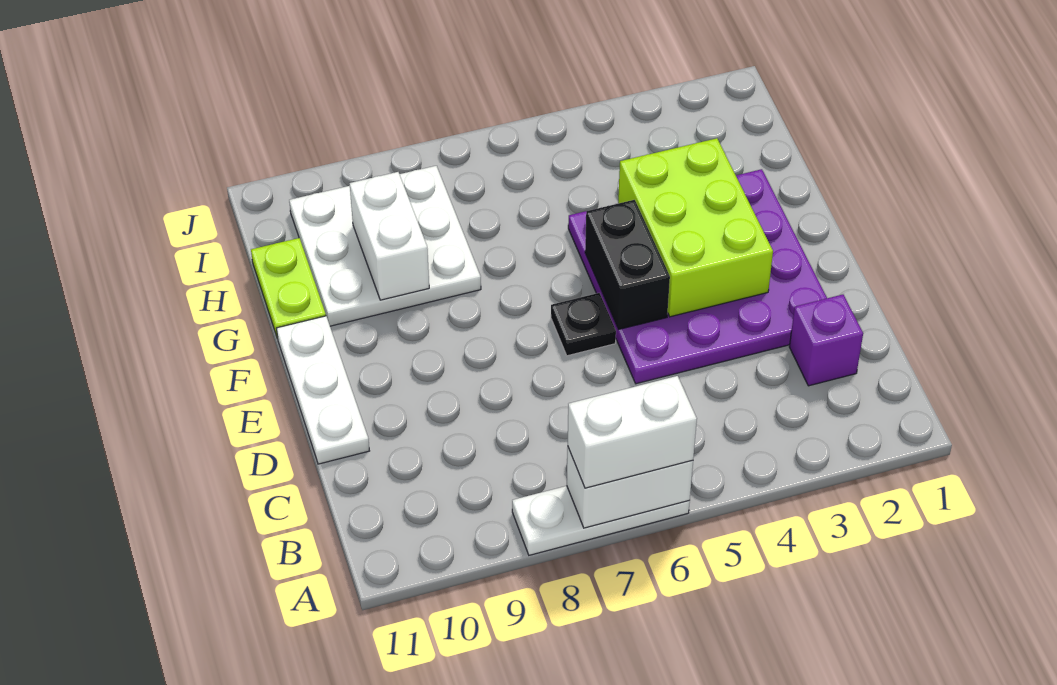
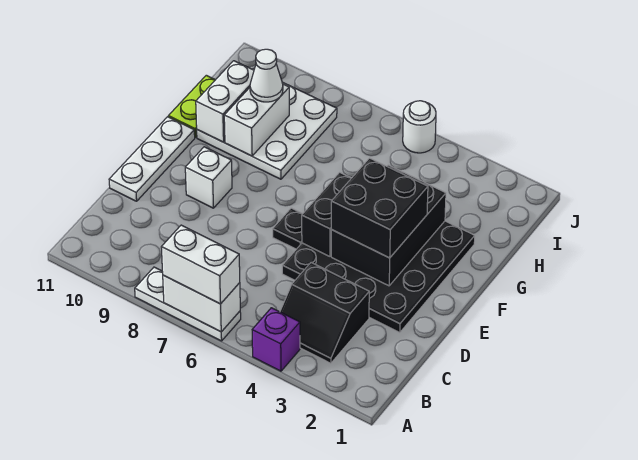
none -> black slope B3:C4 level 1 top C
purple brick C2 level 1 -> purple brick A4 level 1
purple plate D2:G5 level 1 -> black plate D2:G5 level 1
lime brick E3:G4 level 2 -> black brick E3:G4 level 2
none -> black brick E3:F4 level 3
none -> white brick E9 level 1
none -> white brick G10:H10 level 2
none -> white cone H9 level 3
none -> white round brick J5 level 1

